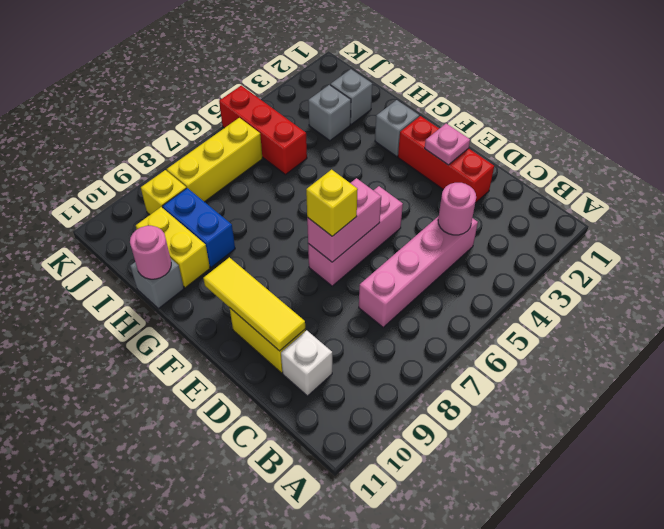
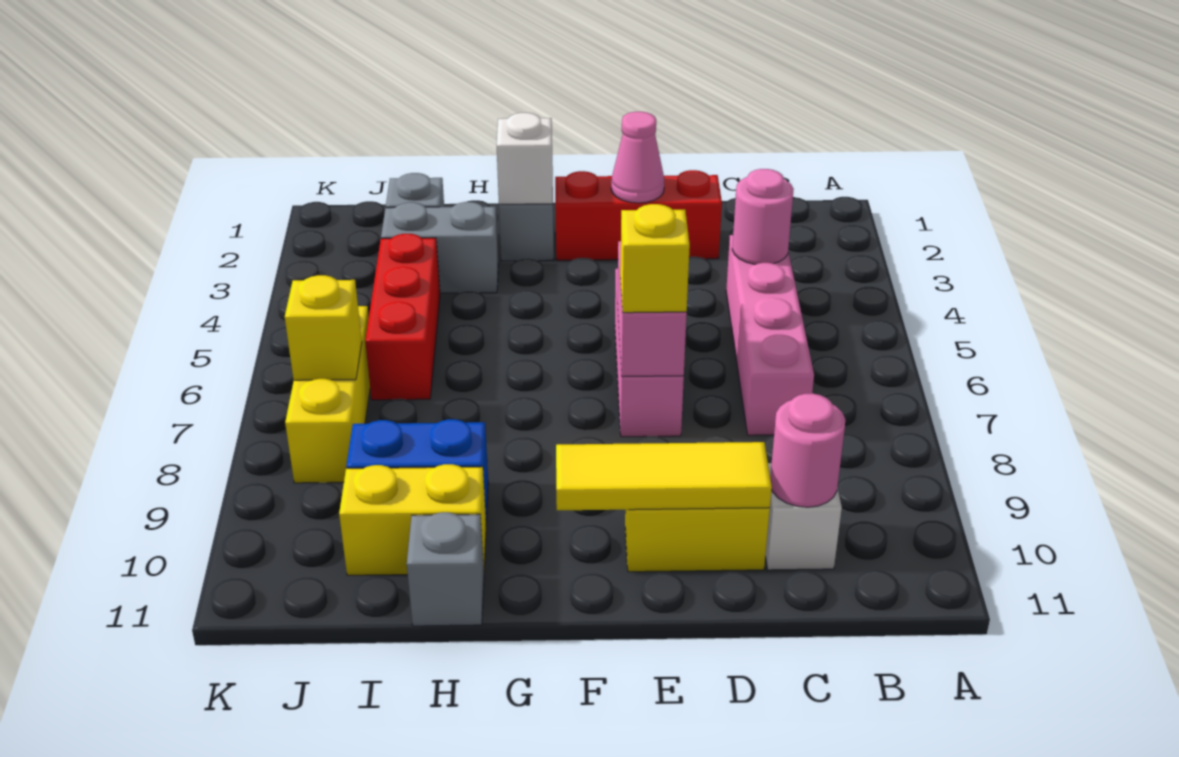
pink plate E2 level 2 -> pink cone E2 level 2
none -> white brick G2 level 2
pink round brick H11 level 2 -> pink round brick C10 level 2
grey brick I3 level 1 -> grey brick H3:I3 level 1
red brick I5:K5 level 1 -> red brick I4:I6 level 1
yellow brick J9 level 1 -> yellow brick J7 level 2

